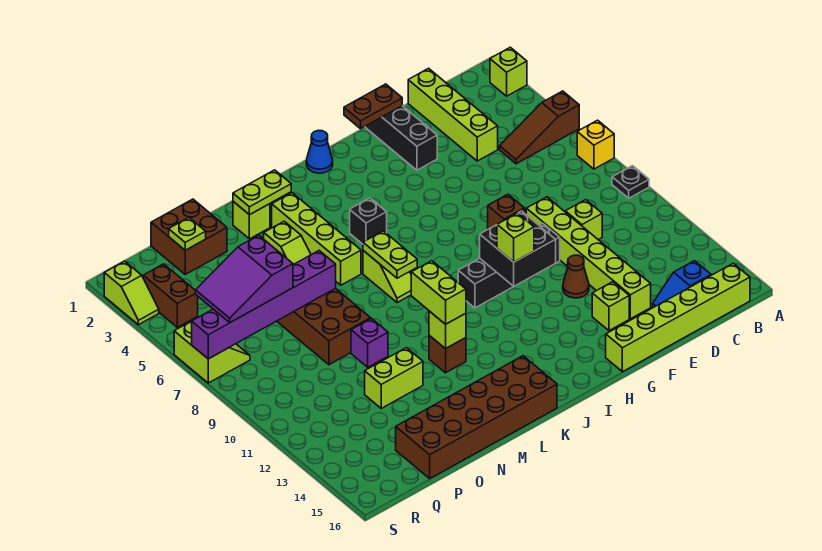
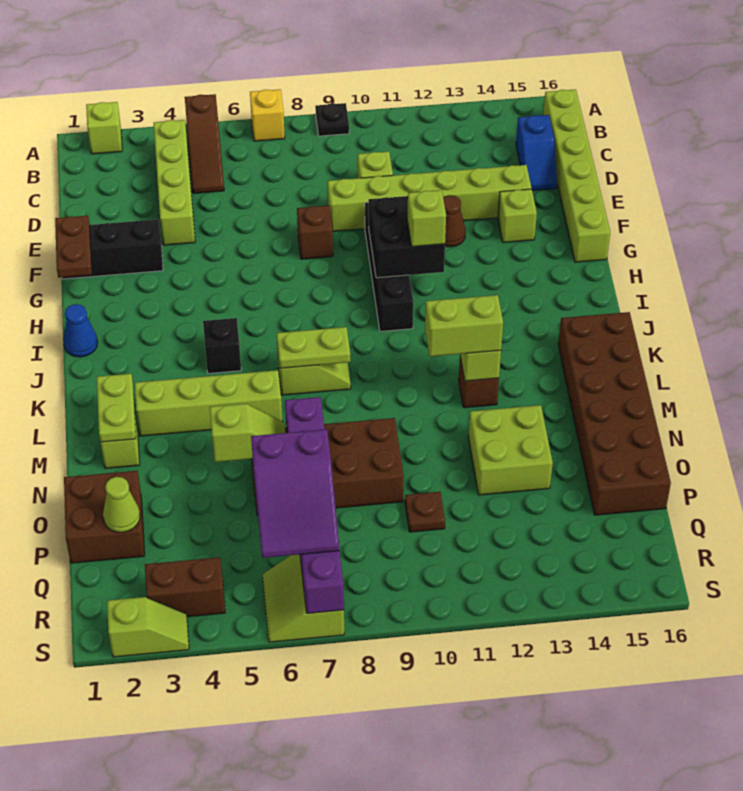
lime brick D1:D4 level 1 -> lime brick B4:E4 level 1
purple brick N10 level 1 -> none
lime brick N12:O12 level 1 -> lime brick N12:O13 level 1
lime plate P2 level 2 -> lime cone P2 level 2
none -> brown plate P10 level 1
lime slope R6:S7 level 1 top S -> lime slope R6:S7 level 1 top 7

